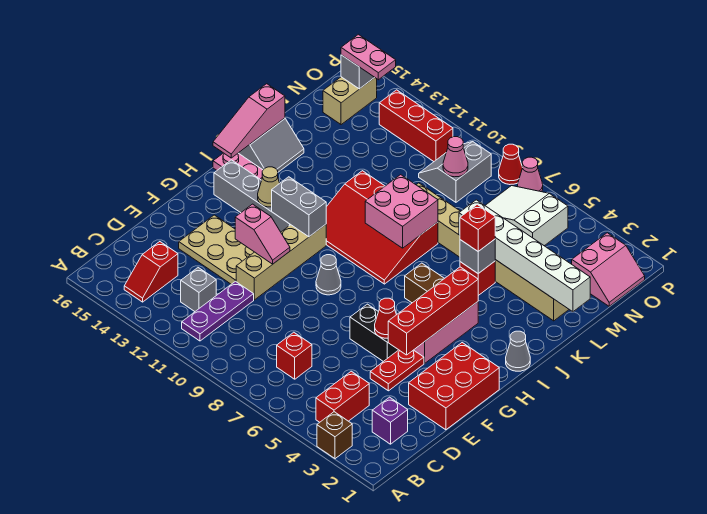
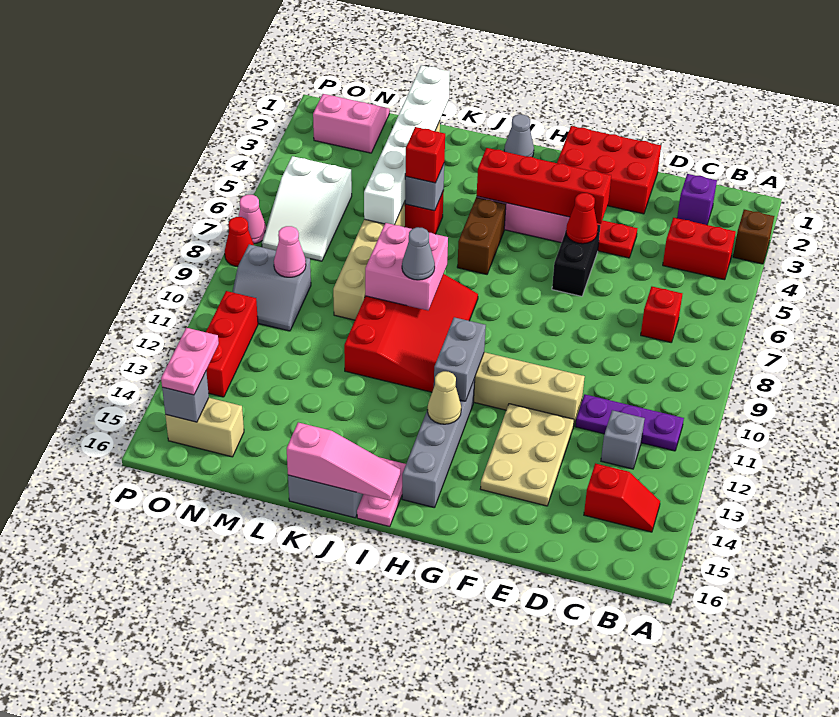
pink slope F11:F12 level 2 top 12 -> none
grey cone G9 level 1 -> grey cone J9 level 3

